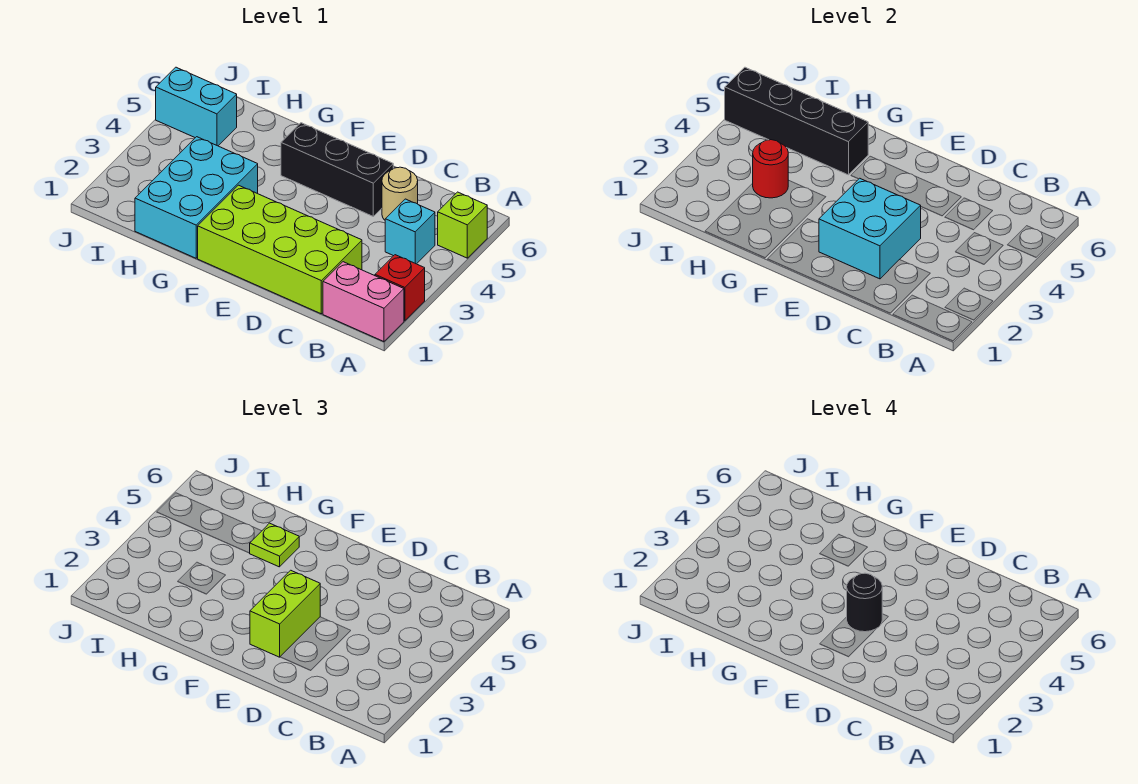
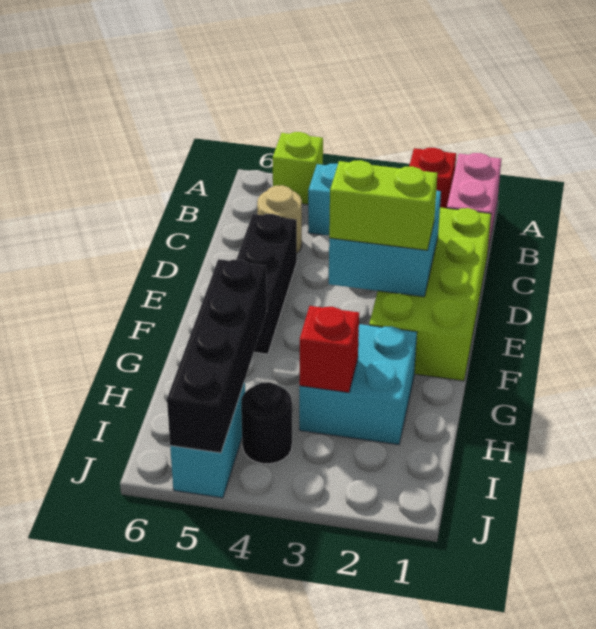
black round brick E3 level 4 -> black round brick I4 level 1
cyan brick G1:H3 level 1 -> cyan brick G2:H3 level 1
lime plate G5 level 3 -> none
red round brick H3 level 2 -> red brick H3 level 2

